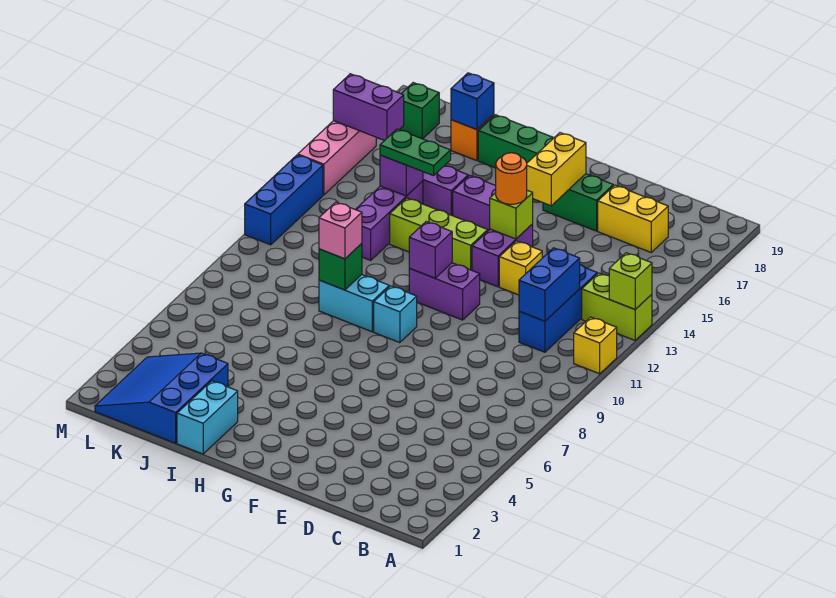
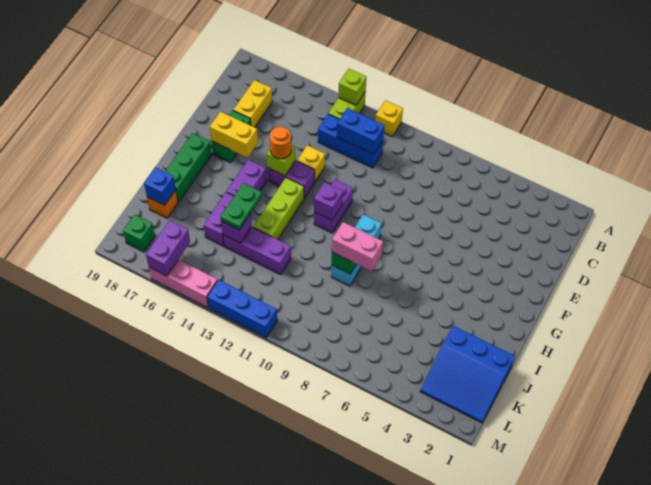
cyan brick I1:I2 level 1 -> none
pink brick I9 level 3 -> pink brick I8:I9 level 3

